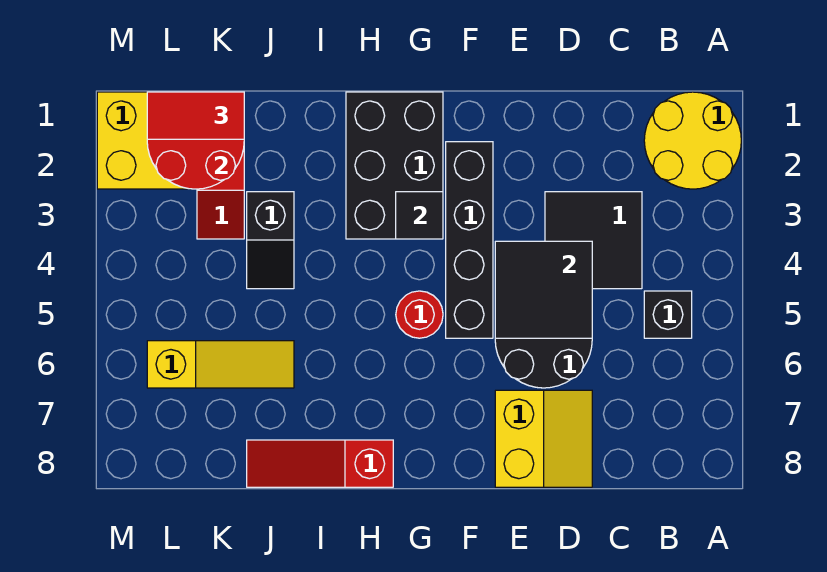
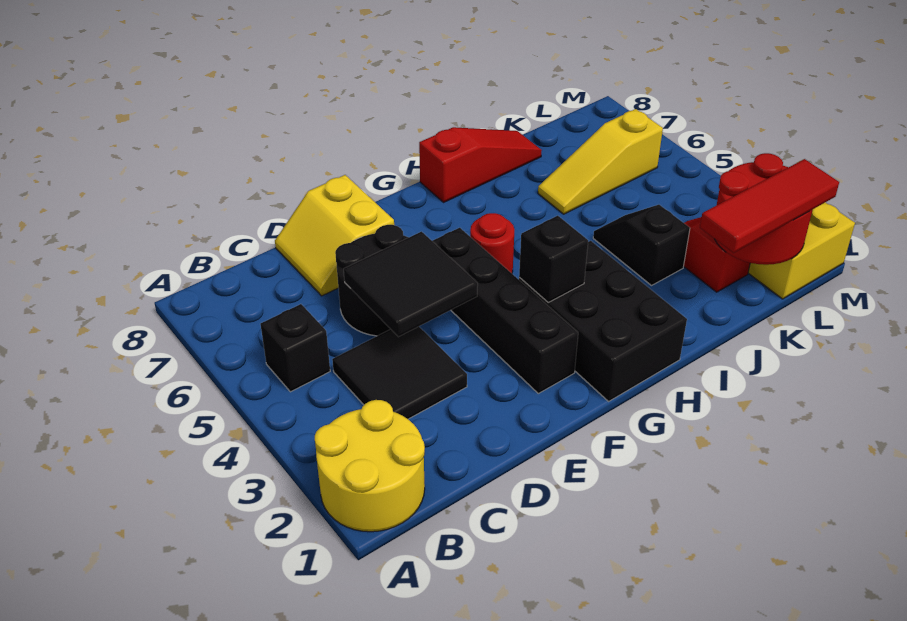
black tile G3 level 2 -> black brick G3 level 2
red tile K1:L1 level 3 -> red tile J1:L1 level 3

